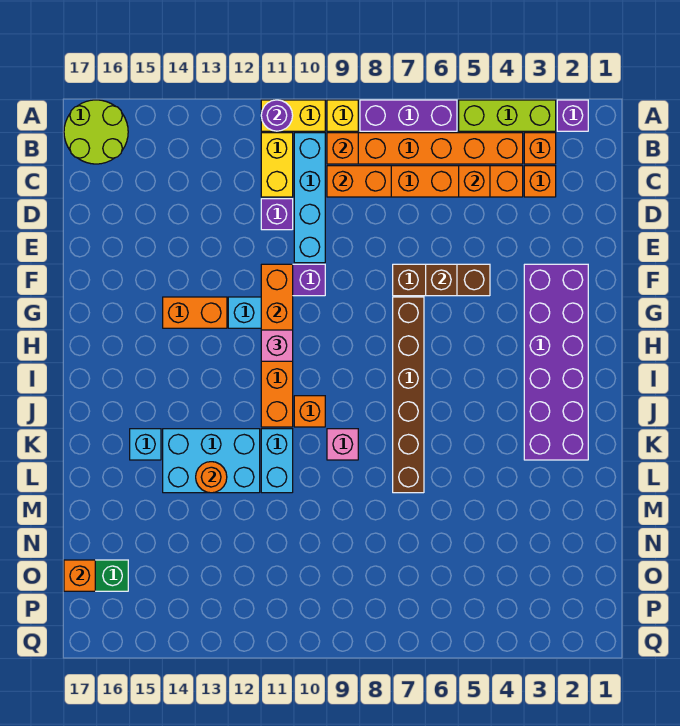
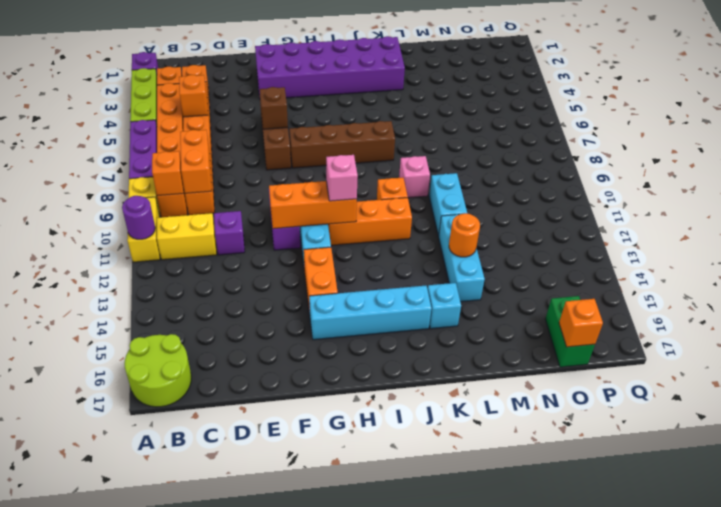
cyan brick B10:E10 level 1 -> cyan brick G15:J15 level 1
brown brick G7:L7 level 1 -> brown brick G7:J7 level 1
cyan brick K11:L11 level 1 -> cyan brick L10:L11 level 1
cyan brick K12:L14 level 1 -> cyan brick L12:L14 level 1

